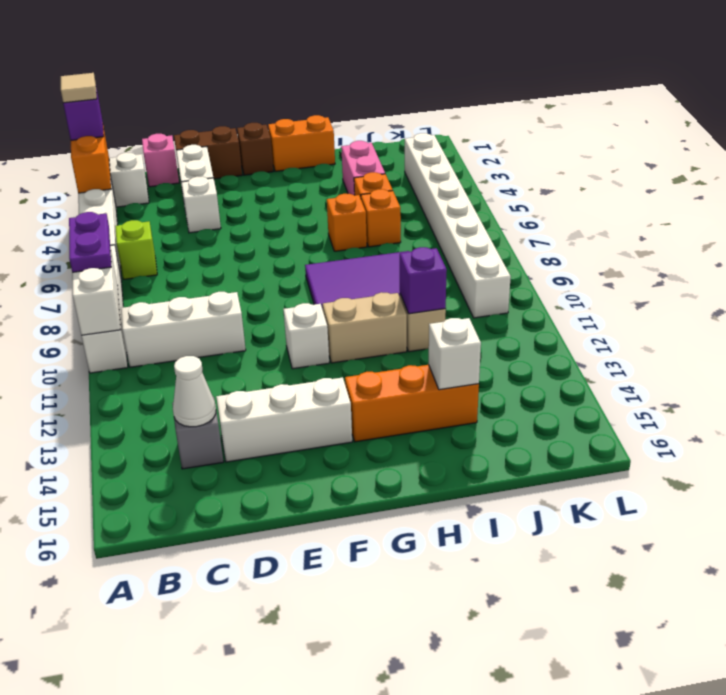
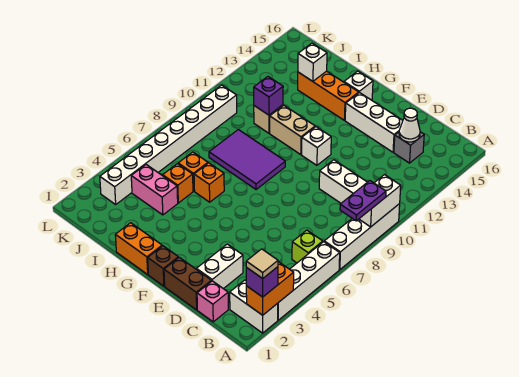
white brick D4 level 1 -> white brick G15 level 1
pink brick I3:I4 level 1 -> pink brick I4:J4 level 1

